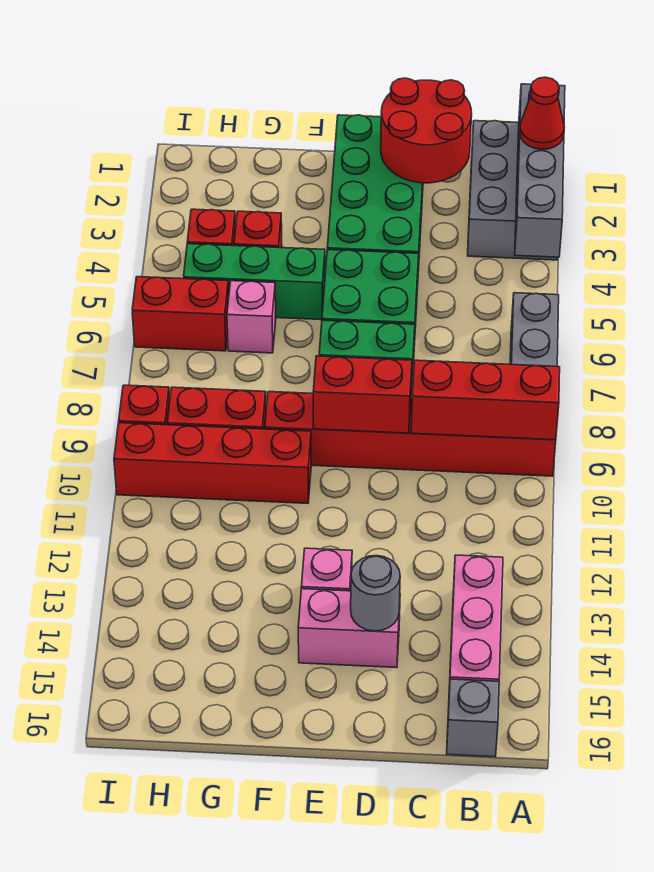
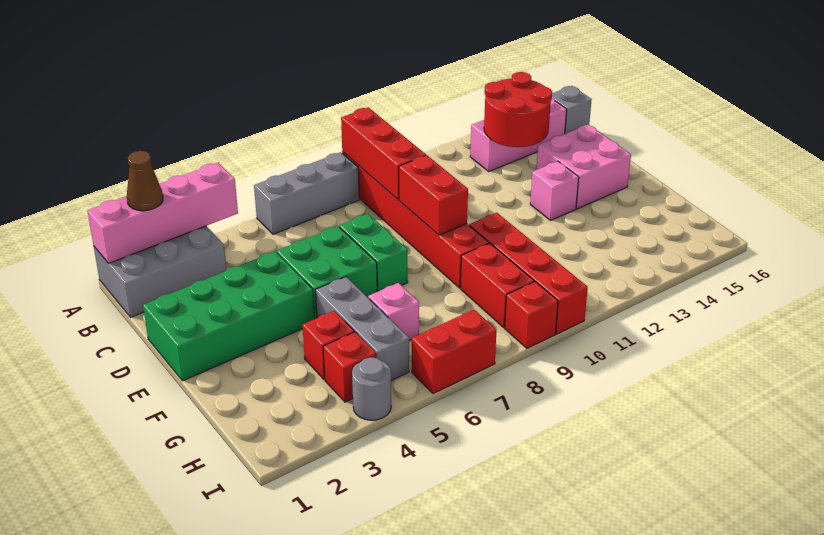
grey brick A1:A4 level 2 -> pink brick A1:A4 level 2
red cone A2 level 3 -> brown cone A2 level 3
red round brick C1:D2 level 2 -> red round brick B13:C14 level 2
pink brick D14:E14 level 1 -> pink brick D14:E15 level 1
grey round brick D14 level 2 -> grey round brick I4 level 1
green brick F5:H5 level 1 -> grey brick F5:H5 level 1
red brick H6:I6 level 1 -> red brick I6:I7 level 1

